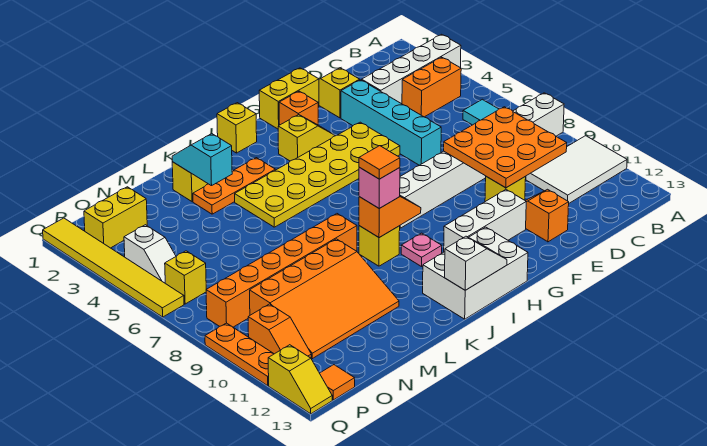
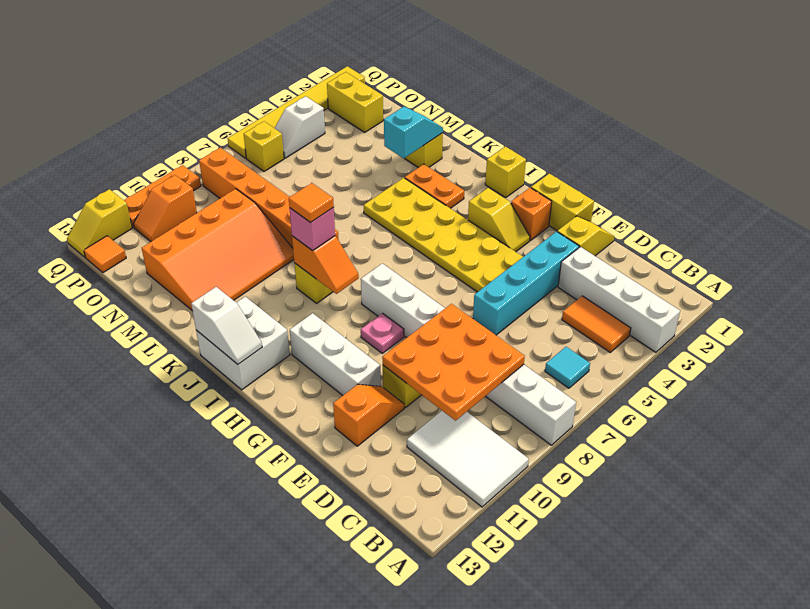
orange brick B4:C4 level 1 -> orange tile B4:C4 level 1
white brick H12:J13 level 1 -> white brick I12:J13 level 1
pink plate I10 level 1 -> pink plate G9 level 1
orange plate J3:L3 level 1 -> orange plate J3:K3 level 1
orange slope L9:O11 level 1 top 9 -> orange slope L9:N12 level 1 top N

